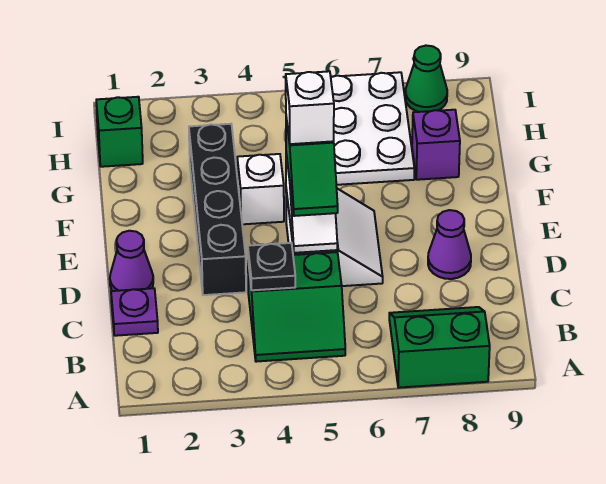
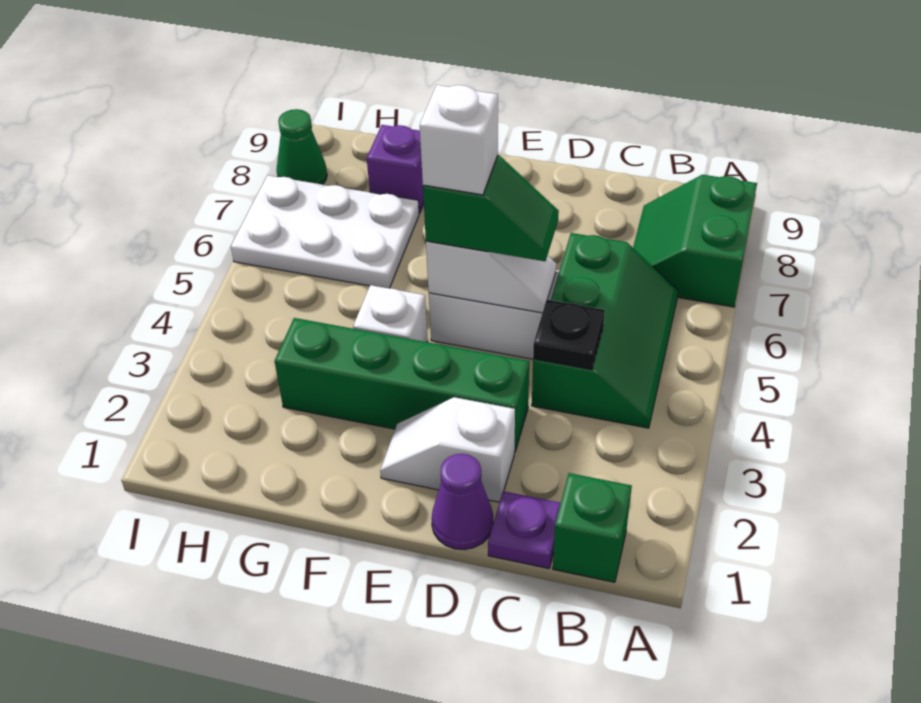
green slope B4:C5 level 1 top C -> green slope B4:C6 level 1 top C
none -> white slope D2:E2 level 1 top D
black brick D3:G3 level 1 -> green brick D3:G3 level 1
purple cone D8 level 1 -> none
green brick H1 level 1 -> green brick B1 level 1

